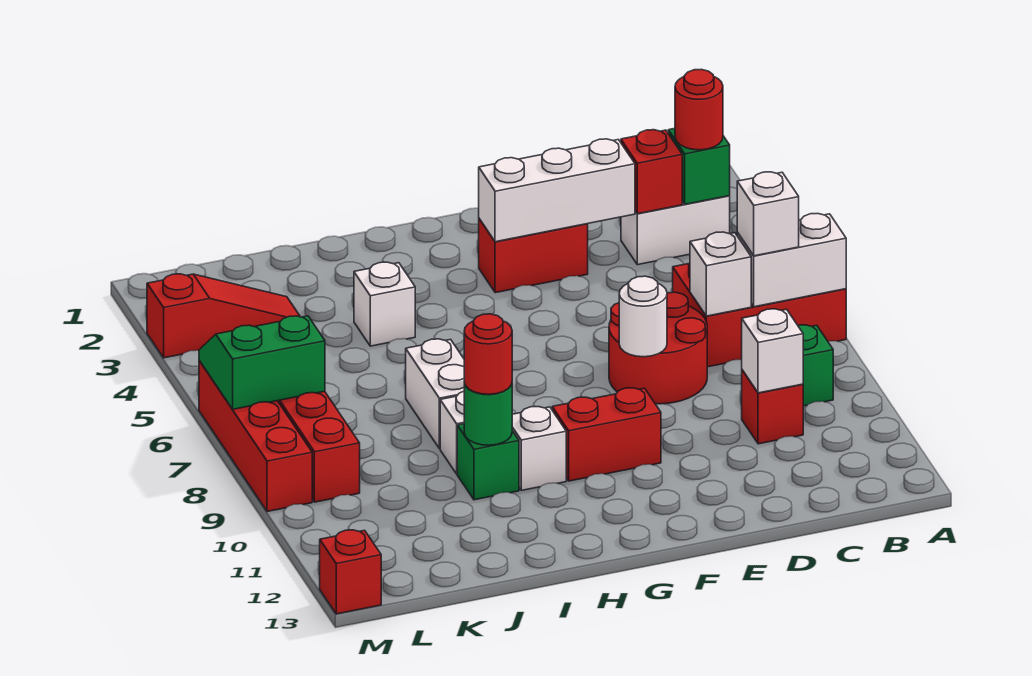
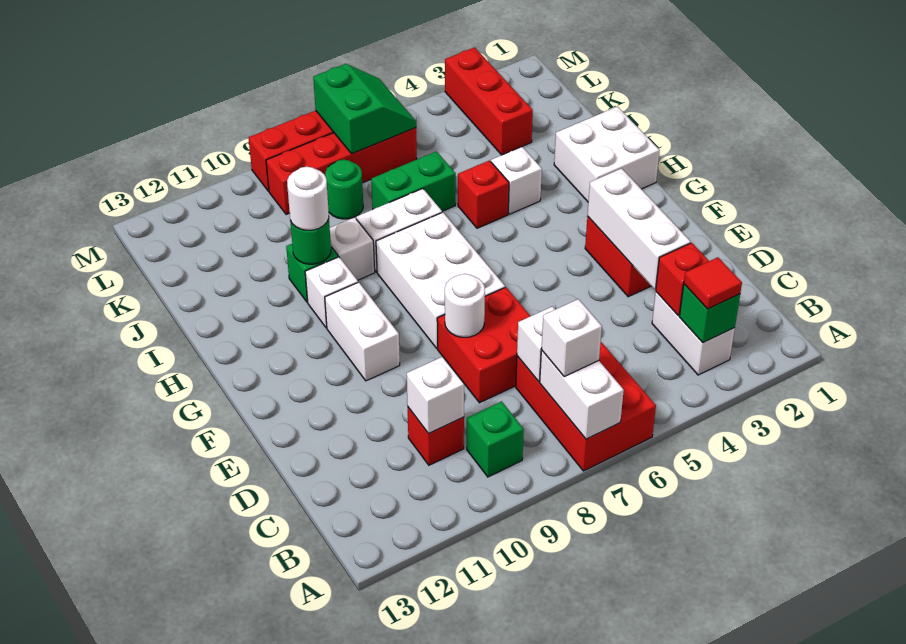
red round brick B3 level 3 -> red tile B3 level 3
red round brick D7:E8 level 1 -> red brick D7:E8 level 1
none -> white brick F7:H8 level 1
red brick F10:G10 level 1 -> white brick F10:G10 level 1
none -> white brick H1:I2 level 1
red round brick I10 level 3 -> white round brick I10 level 3
none -> green brick J6:J7 level 1
red slope K3:M3 level 1 top M -> red brick K3:M3 level 1
none -> green round brick K8 level 1
red brick M13 level 1 -> red brick I5 level 1

